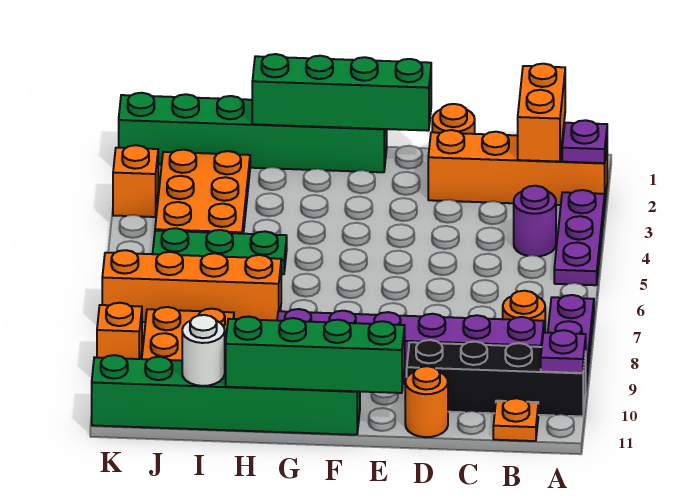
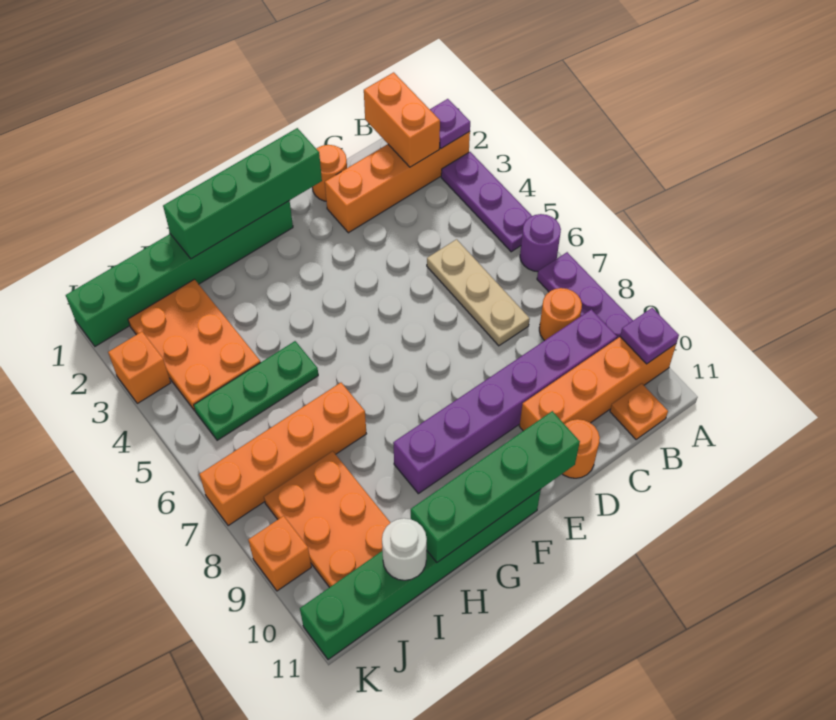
black brick A10:D10 level 1 -> orange brick A10:D10 level 1
purple round brick B4 level 1 -> purple round brick A6 level 1
none -> tan plate C5:C7 level 1

